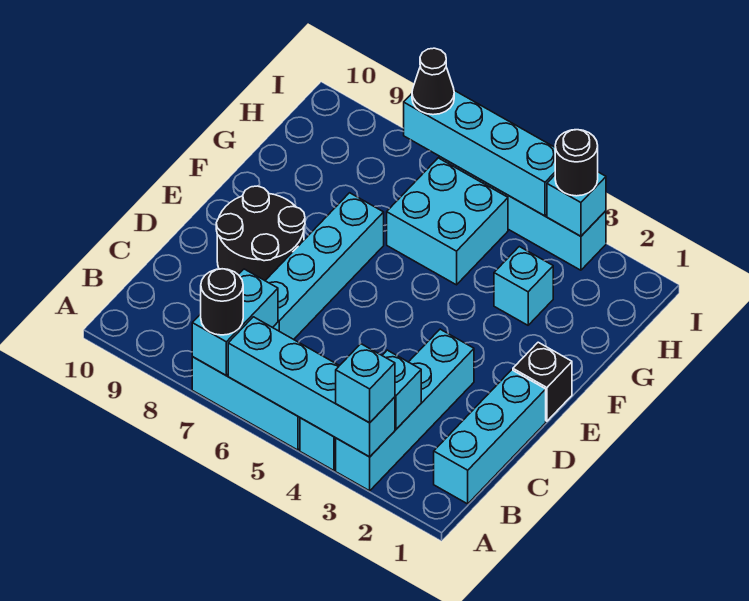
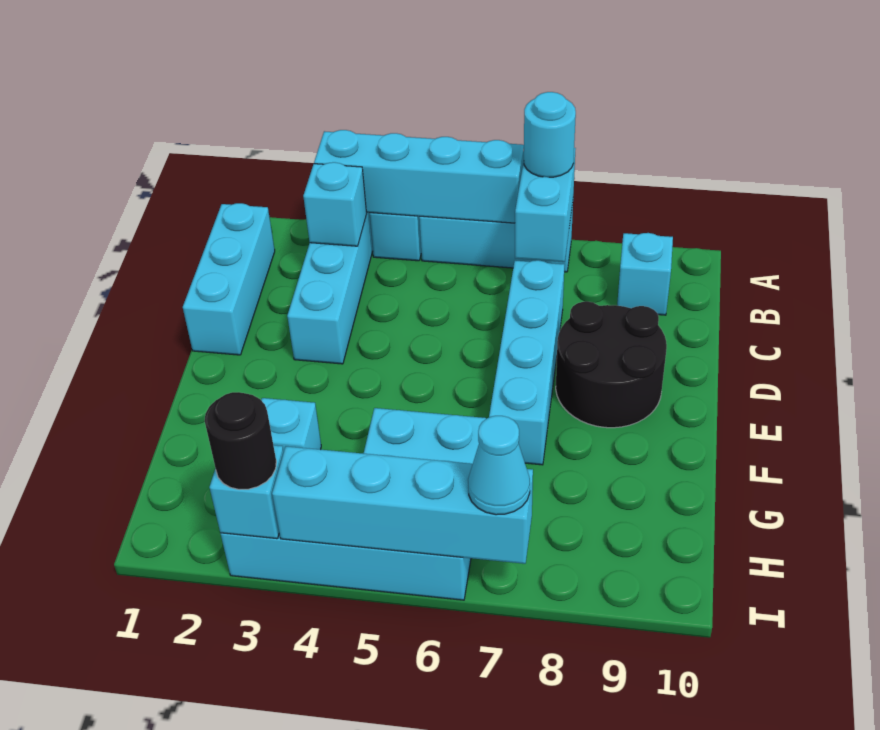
cyan brick A3 level 3 -> cyan brick B9 level 1
black round brick A7 level 3 -> cyan round brick A7 level 3
black brick E1 level 1 -> none
black cone I7 level 3 -> cyan cone I7 level 3

